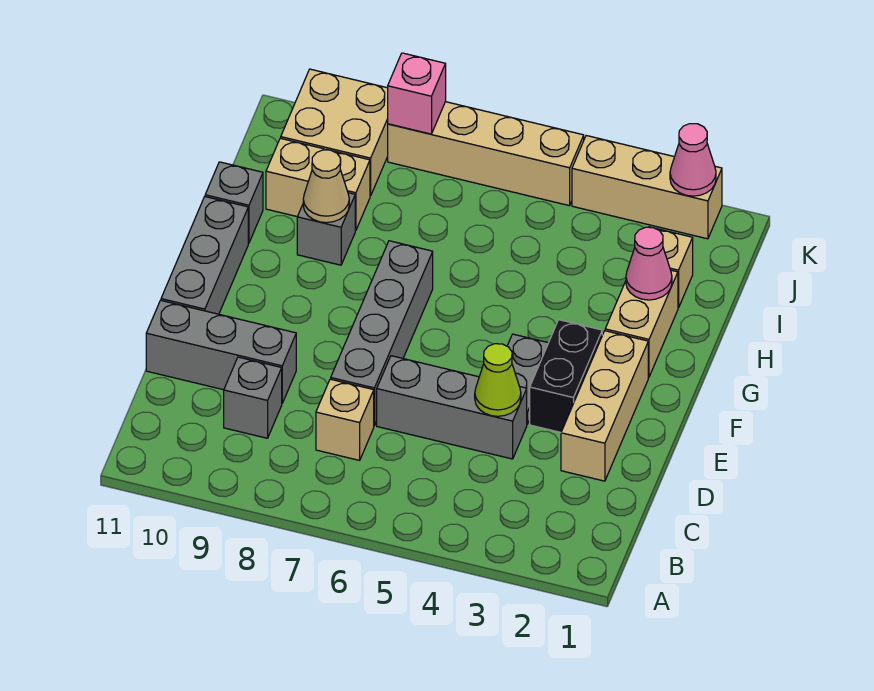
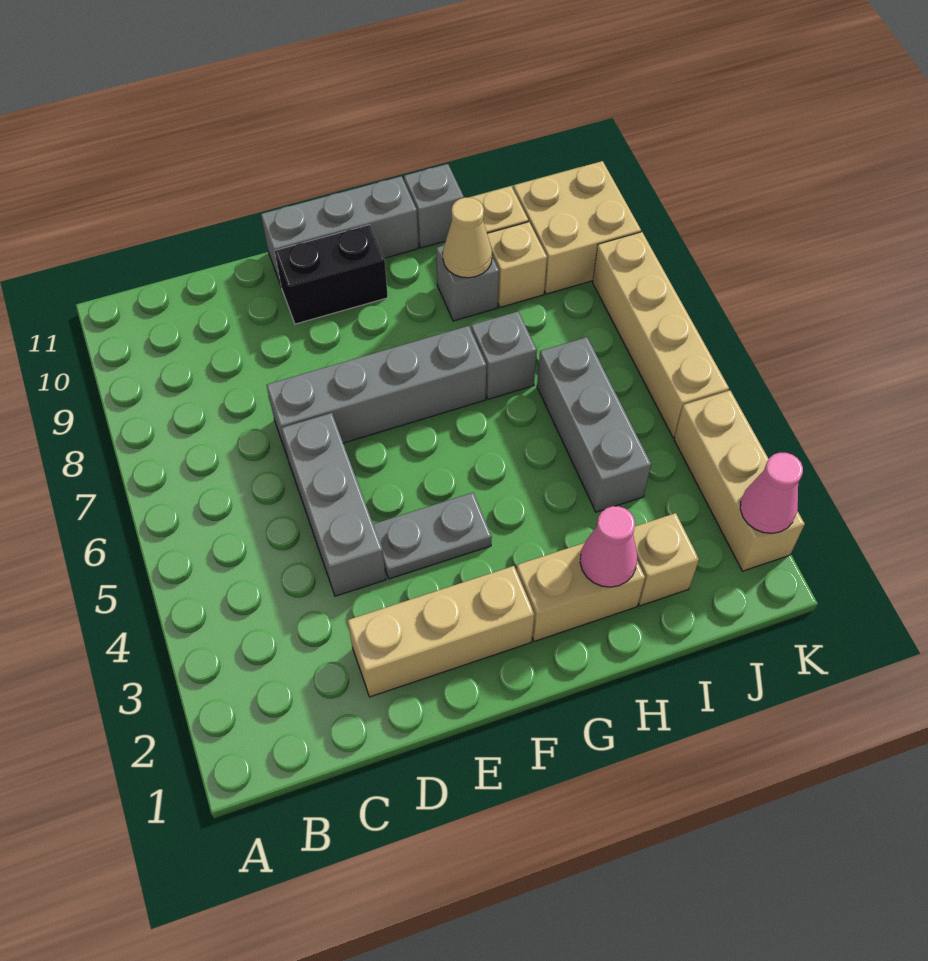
tan brick C7 level 1 -> none
grey brick C9 level 1 -> grey brick H7 level 1
lime cone D4 level 2 -> none
grey brick D9:D11 level 1 -> grey brick I4:I6 level 1
black brick E3:F3 level 1 -> black brick E10:F10 level 1
pink brick K8 level 2 -> none

